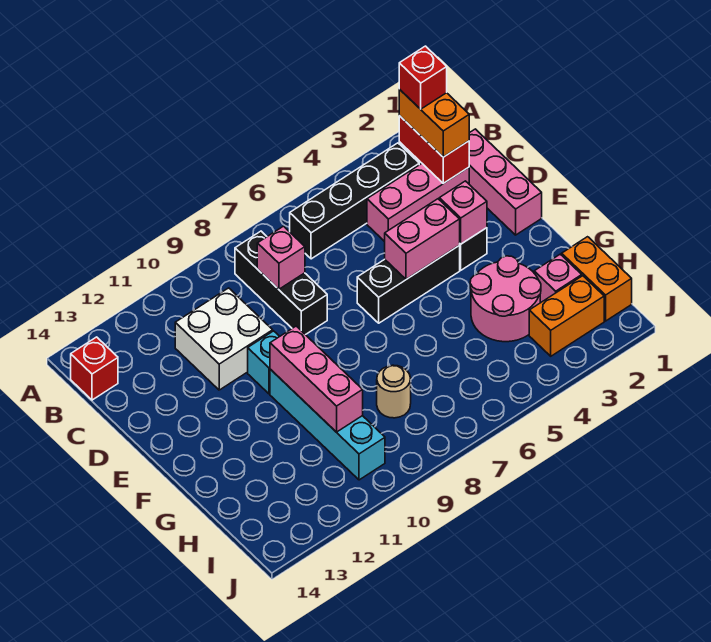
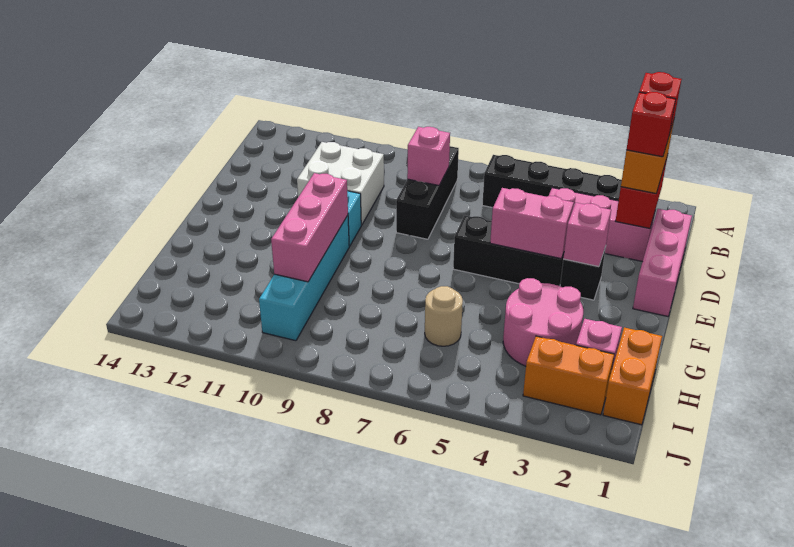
red brick B14 level 1 -> red brick C2 level 4
tan round brick H8 level 1 -> tan round brick H6 level 1

